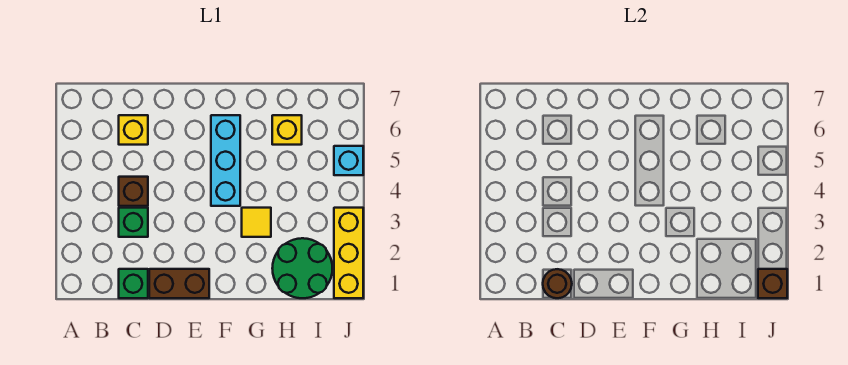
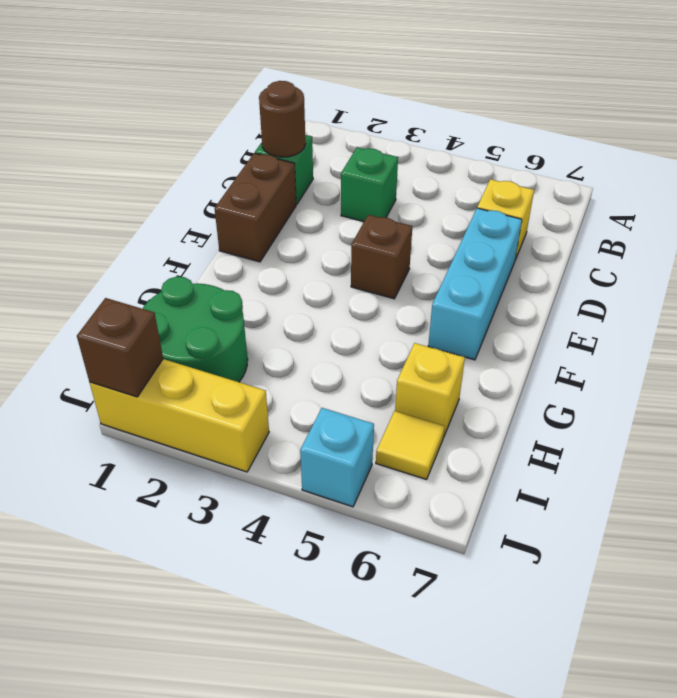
brown brick C4 level 1 -> brown brick E4 level 1
cyan brick F4:F6 level 1 -> cyan brick D6:F6 level 1
yellow tile G3 level 1 -> yellow tile I6 level 1

